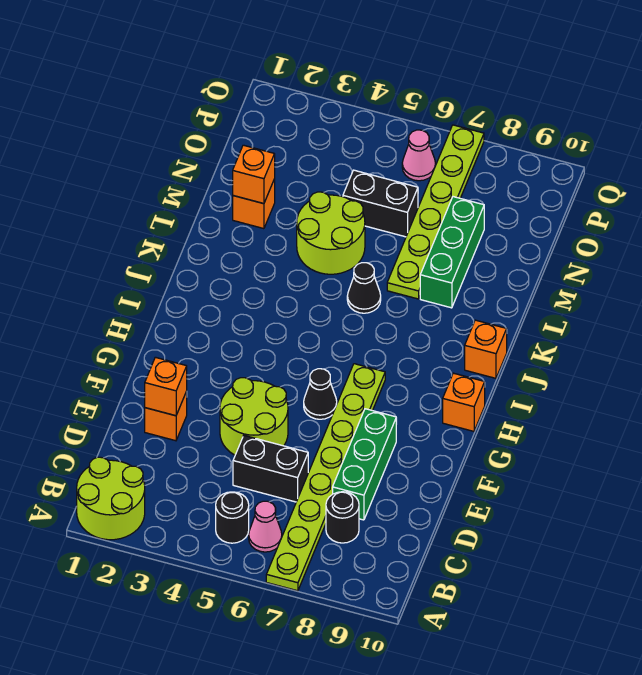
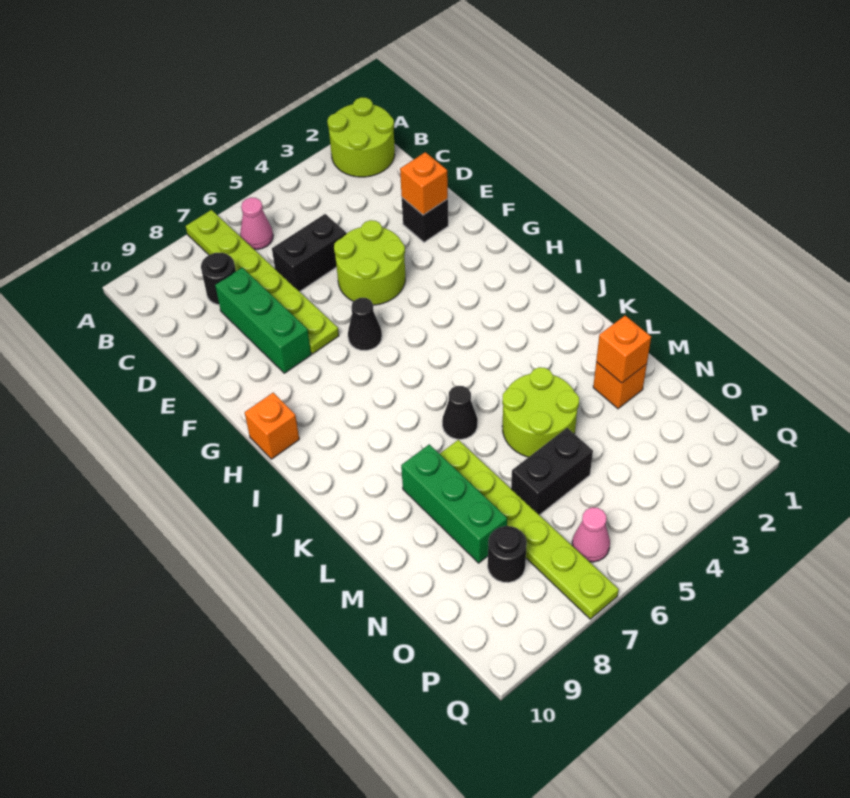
lime plate A7:H7 level 1 -> lime plate A7:F7 level 1
black round brick B5 level 1 -> black round brick O8 level 1
orange brick E2 level 1 -> black brick E2 level 1
orange brick J10 level 1 -> none

